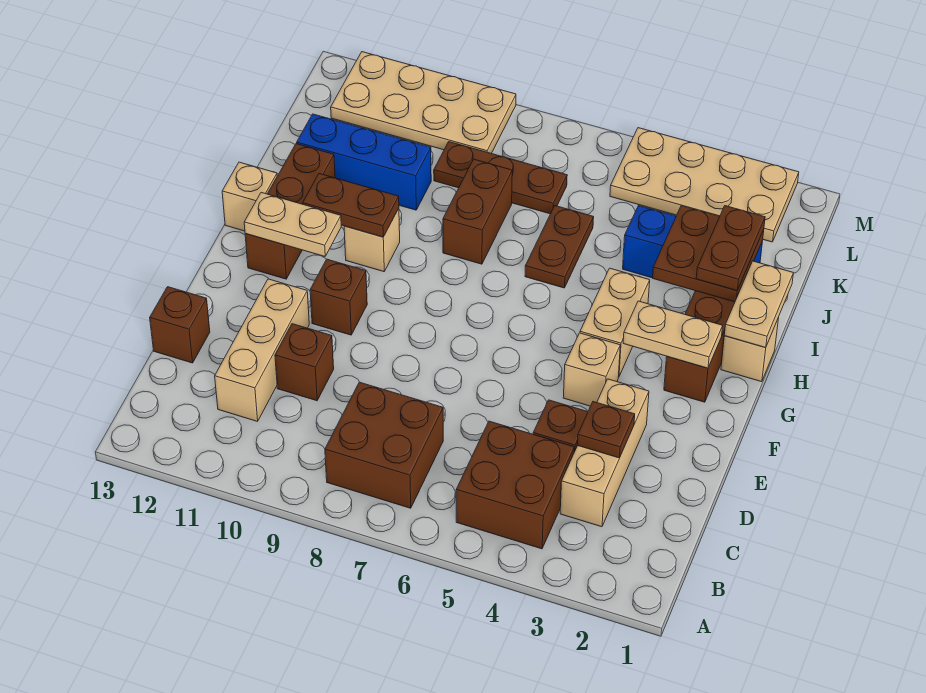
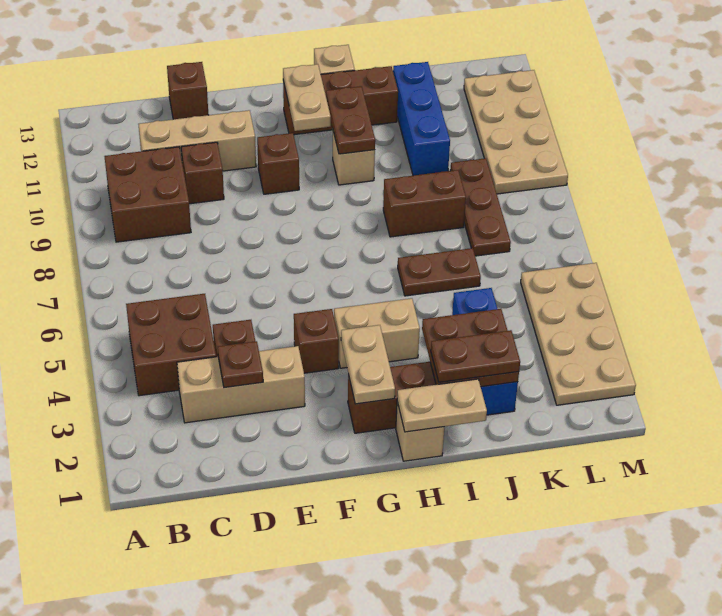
brown brick B7:C8 level 1 -> brown brick B9:C10 level 1
tan brick F4 level 1 -> brown brick F4 level 1

